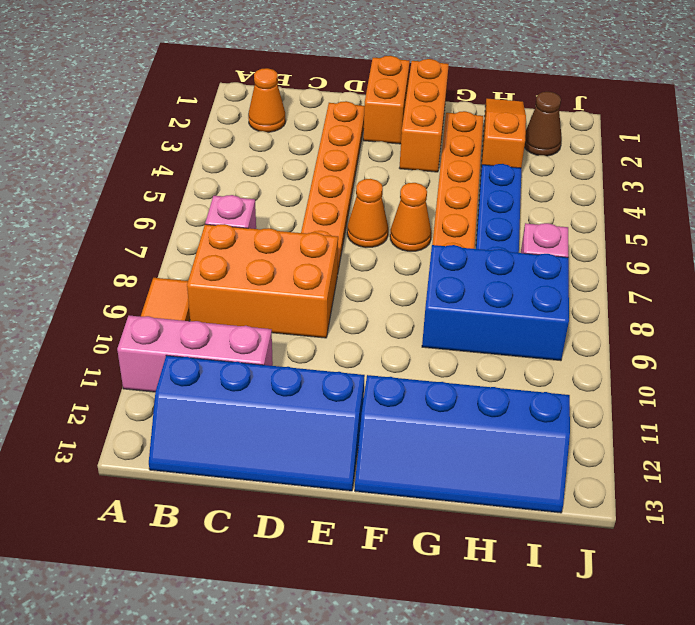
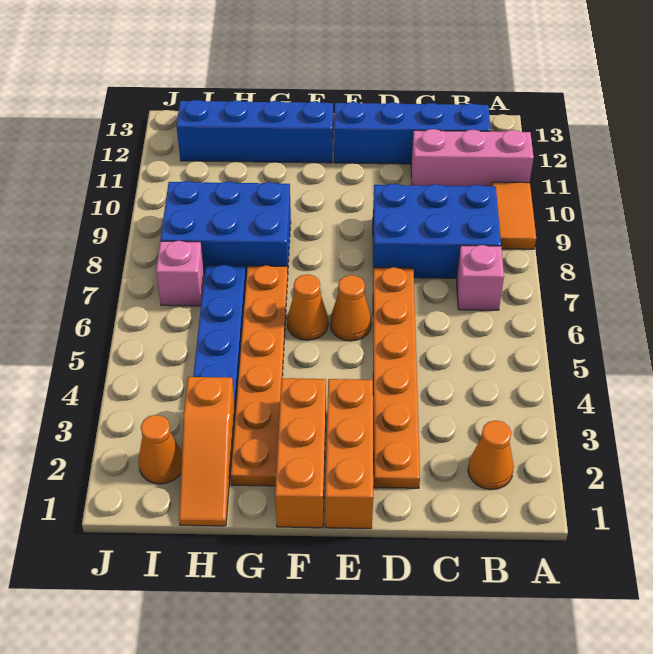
orange brick B8:D9 level 1 -> blue brick B8:D9 level 1
orange brick E1:E2 level 1 -> orange brick E1:E3 level 1
brown cone I2 level 1 -> orange cone I2 level 1

